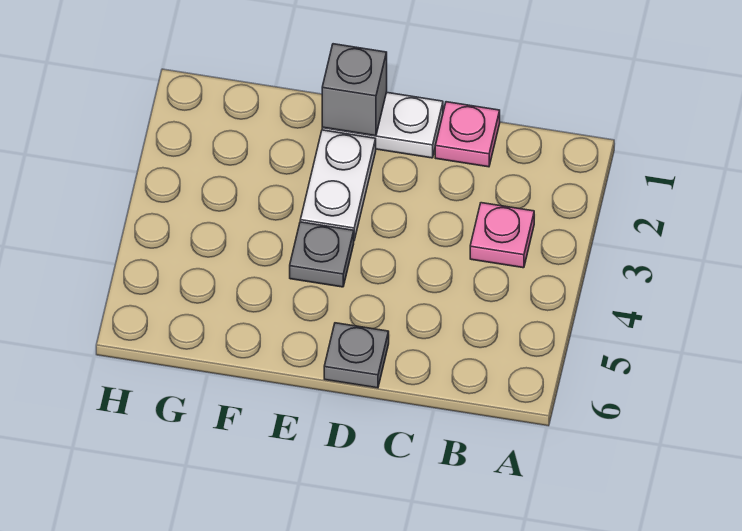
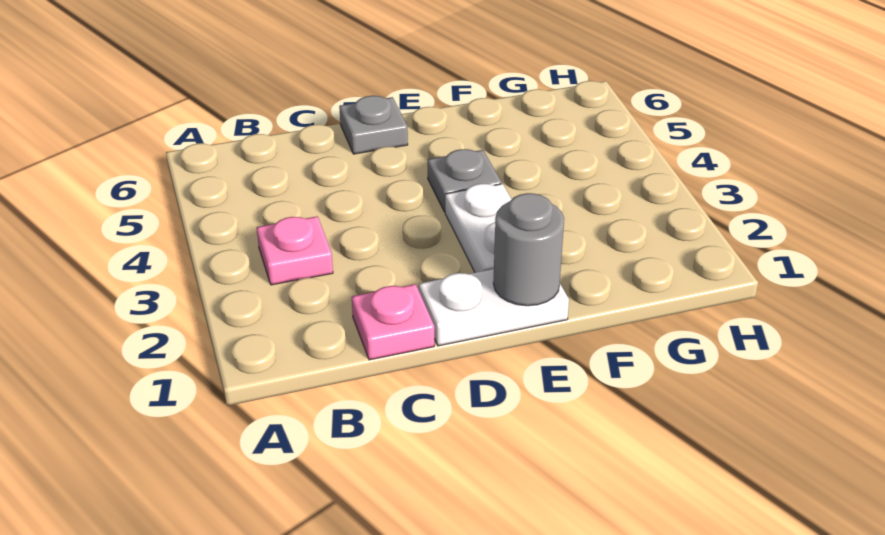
grey brick E1 level 2 -> grey round brick E1 level 2

